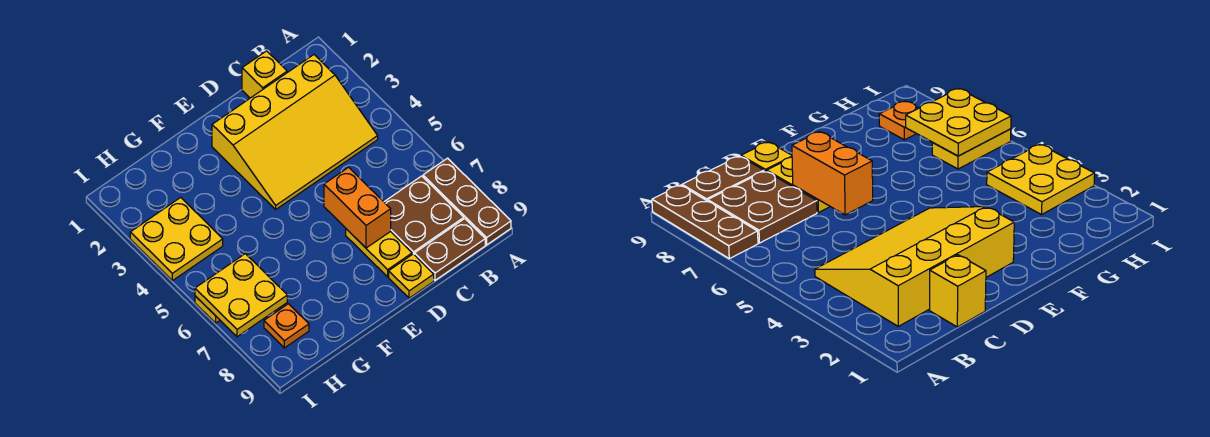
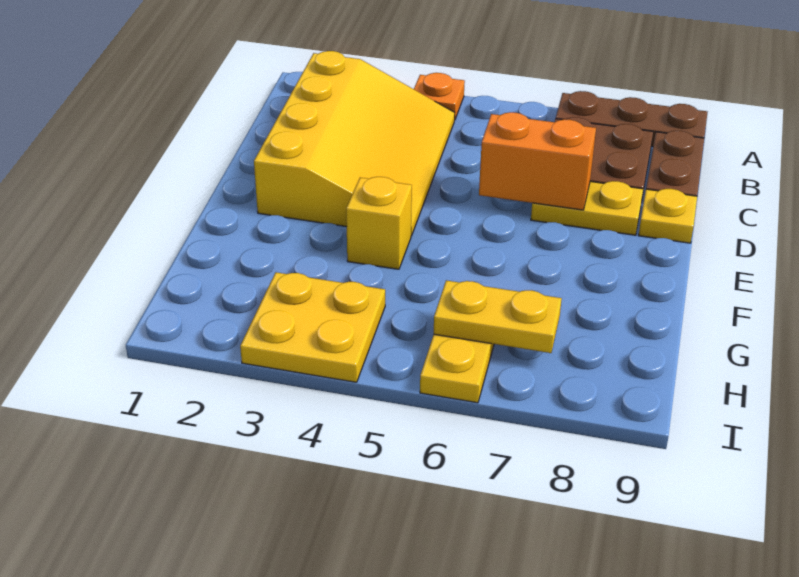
yellow brick C1 level 1 -> yellow brick F4 level 1
yellow plate H6:I7 level 2 -> yellow plate H6:H7 level 2
orange plate H8 level 1 -> orange plate A4 level 1

